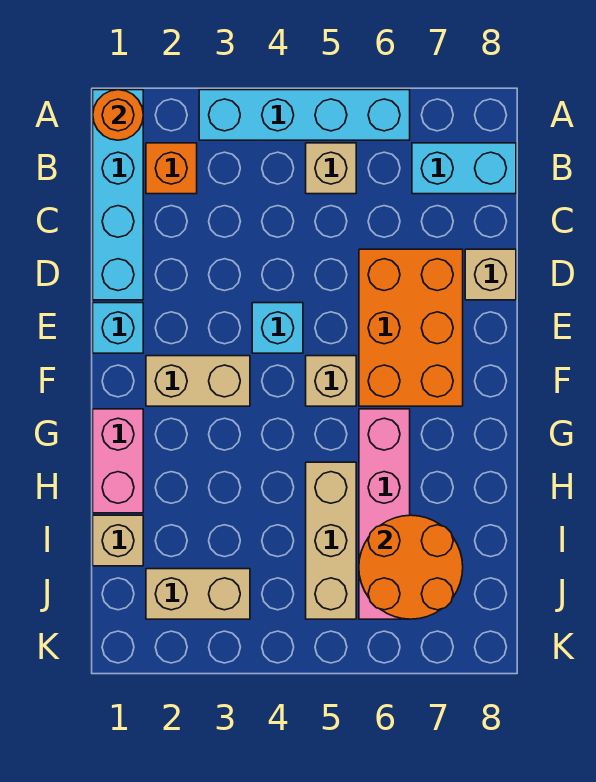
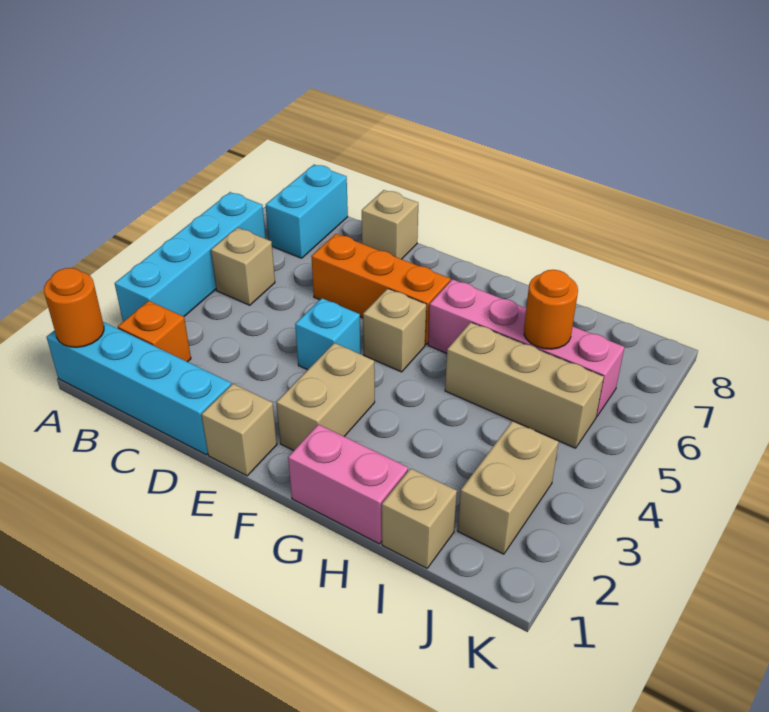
orange brick D6:F7 level 1 -> orange brick D6:F6 level 1
cyan brick E1 level 1 -> tan brick E1 level 1
orange round brick I6:J7 level 2 -> orange round brick I6 level 2

